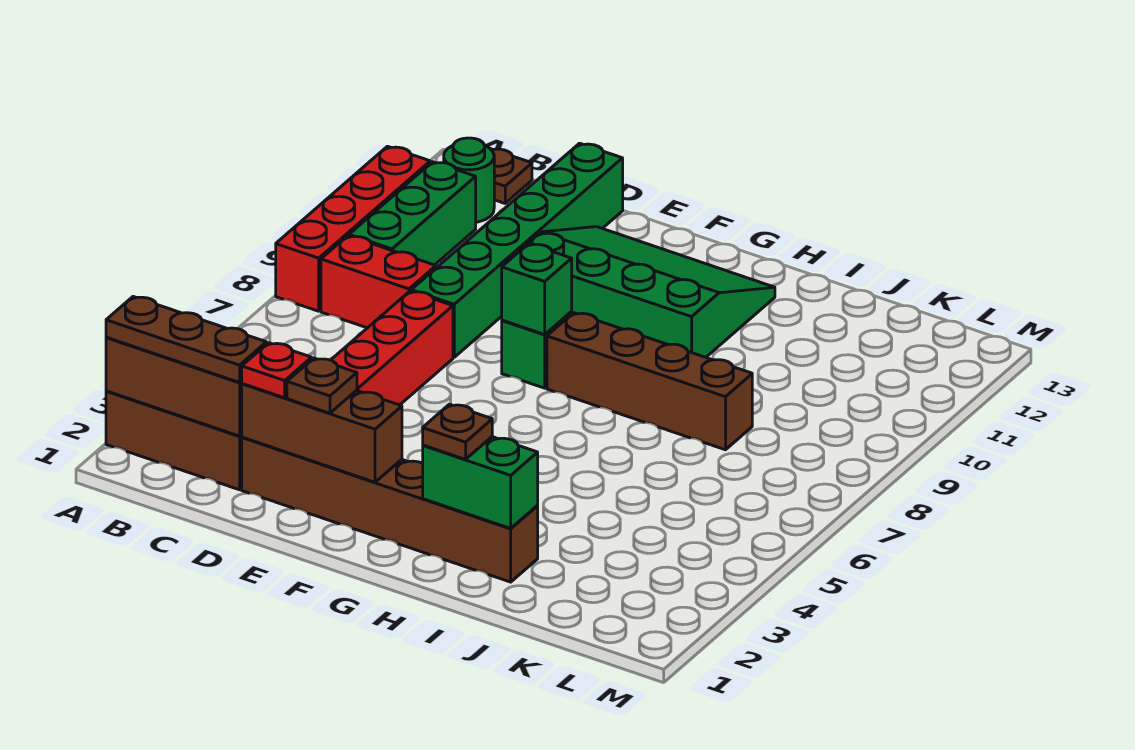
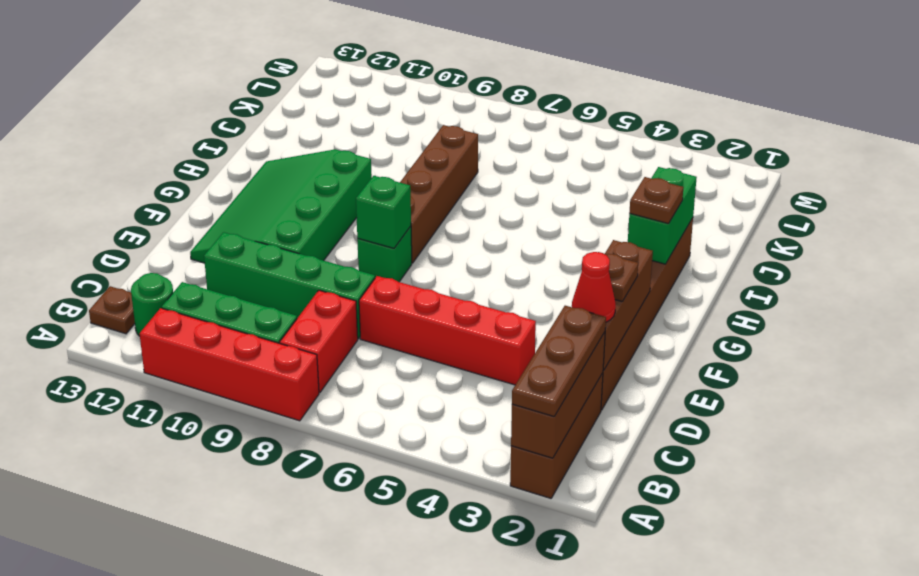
red plate D2 level 3 -> red cone D2 level 3
green brick D8:D13 level 1 -> green brick D8:D11 level 1

